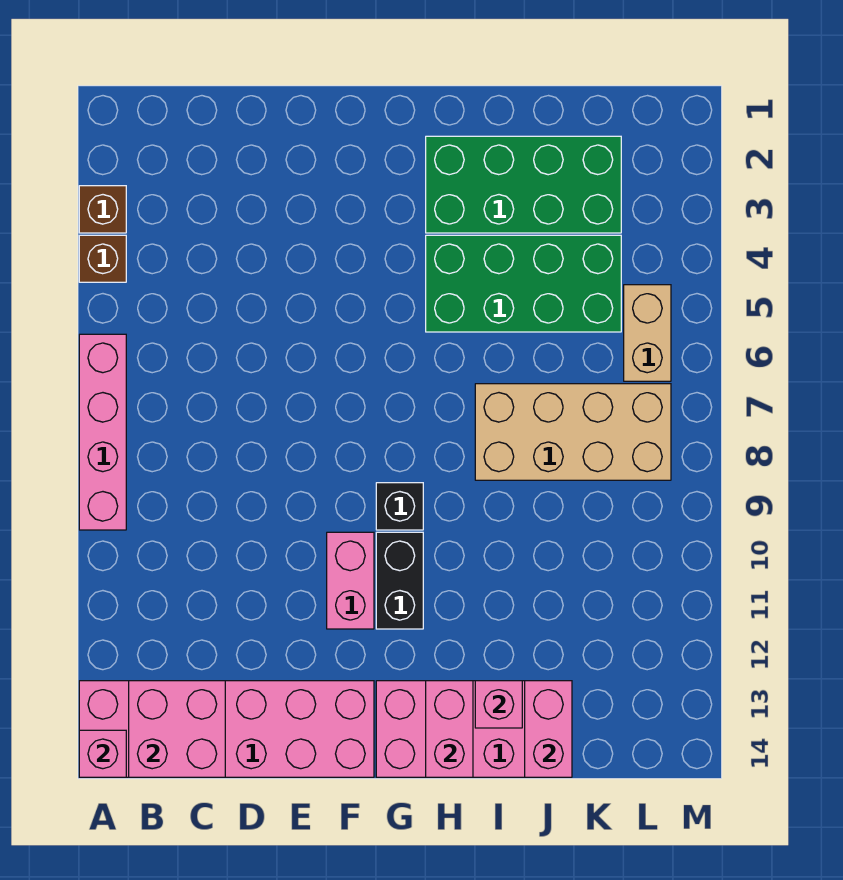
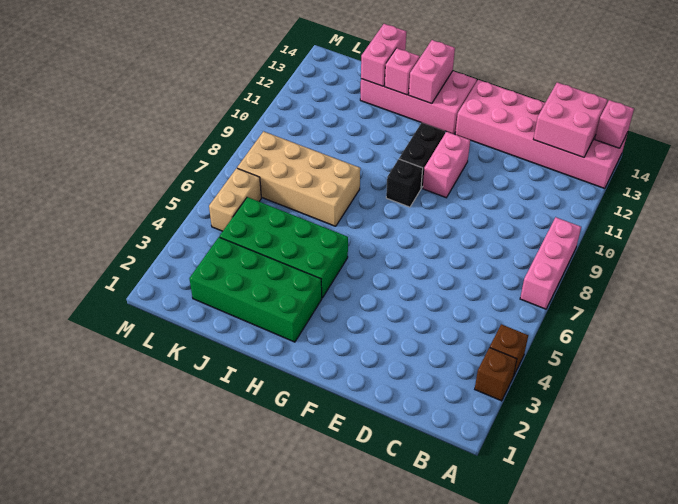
pink brick A6:A9 level 1 -> pink brick A7:A9 level 1

